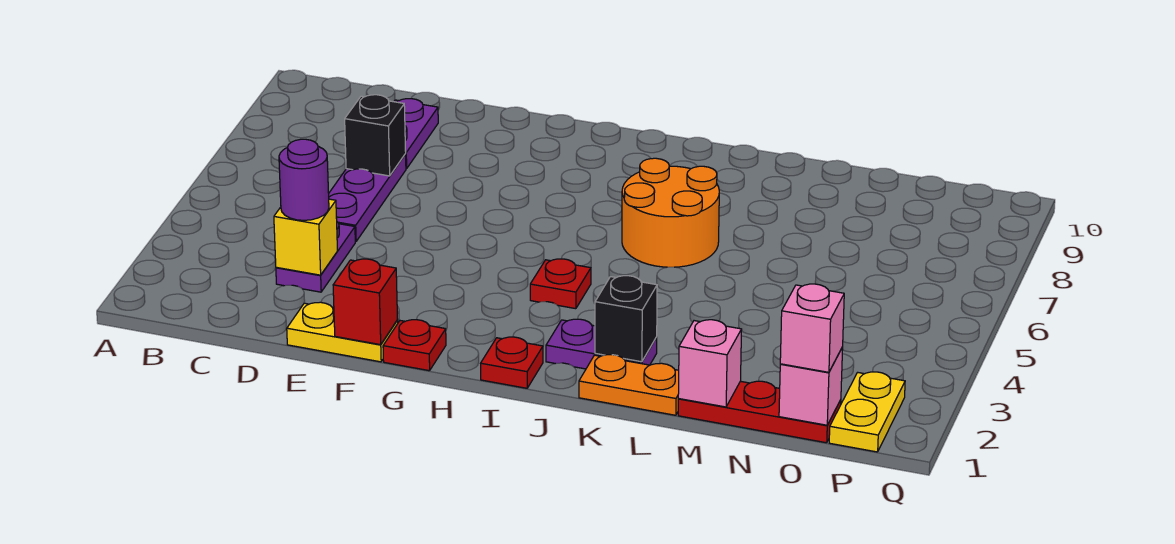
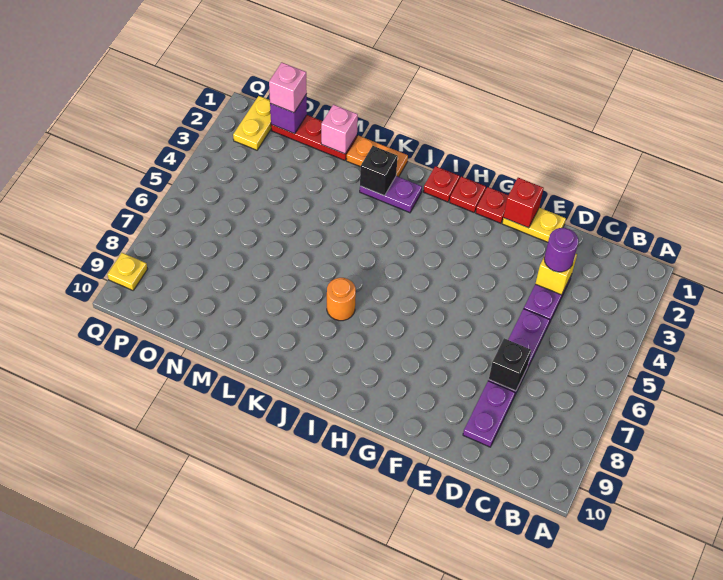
red plate I4 level 1 -> red plate H1 level 1
orange round brick J6:K7 level 1 -> orange round brick J7 level 1
pink brick O1 level 2 -> purple brick O1 level 2
none -> yellow plate Q9 level 1

